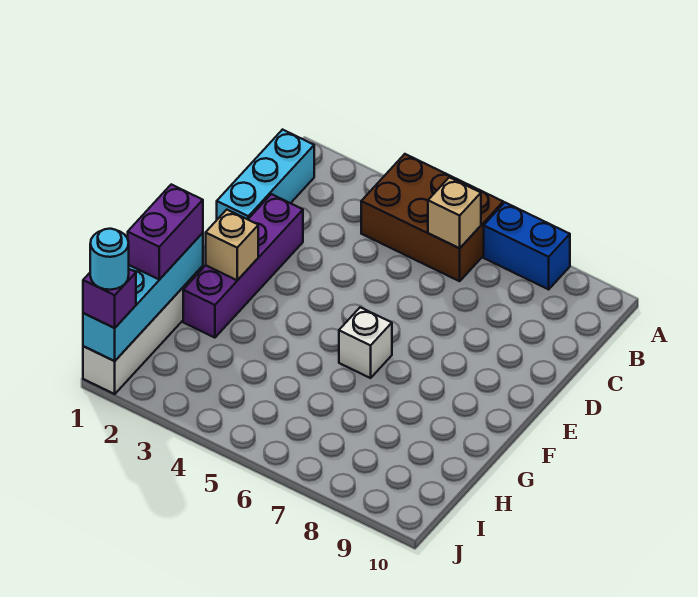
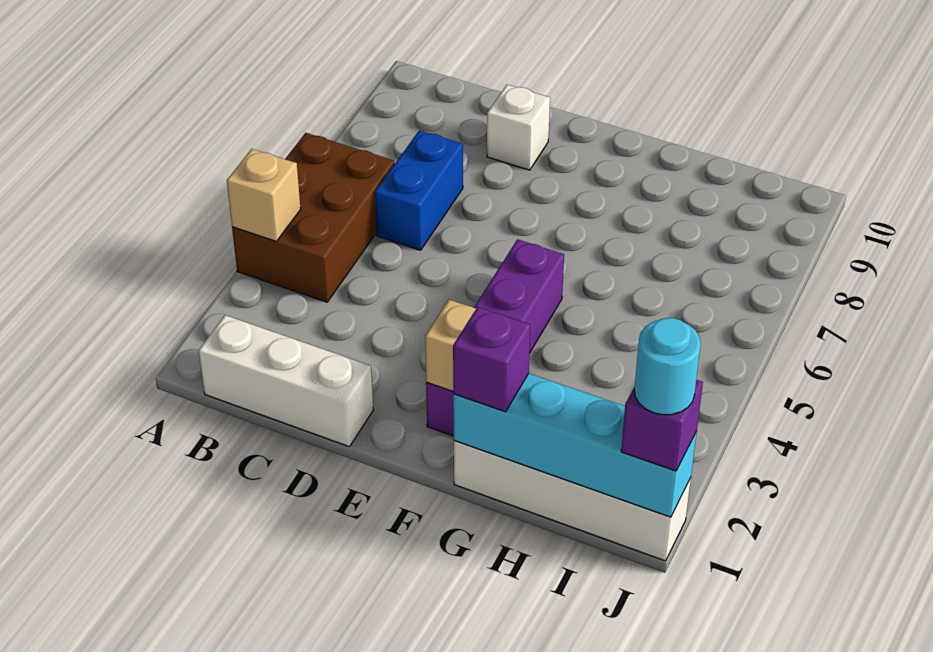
blue brick A7:A8 level 1 -> blue brick C6:C7 level 1
cyan brick B1:D1 level 1 -> white brick B1:D1 level 1
tan brick B6 level 2 -> tan brick A4 level 2
purple brick D2:G2 level 1 -> purple brick F2:F5 level 1
white brick F6 level 1 -> white brick D9 level 1
purple brick G1:H1 level 3 -> purple brick G1 level 3

